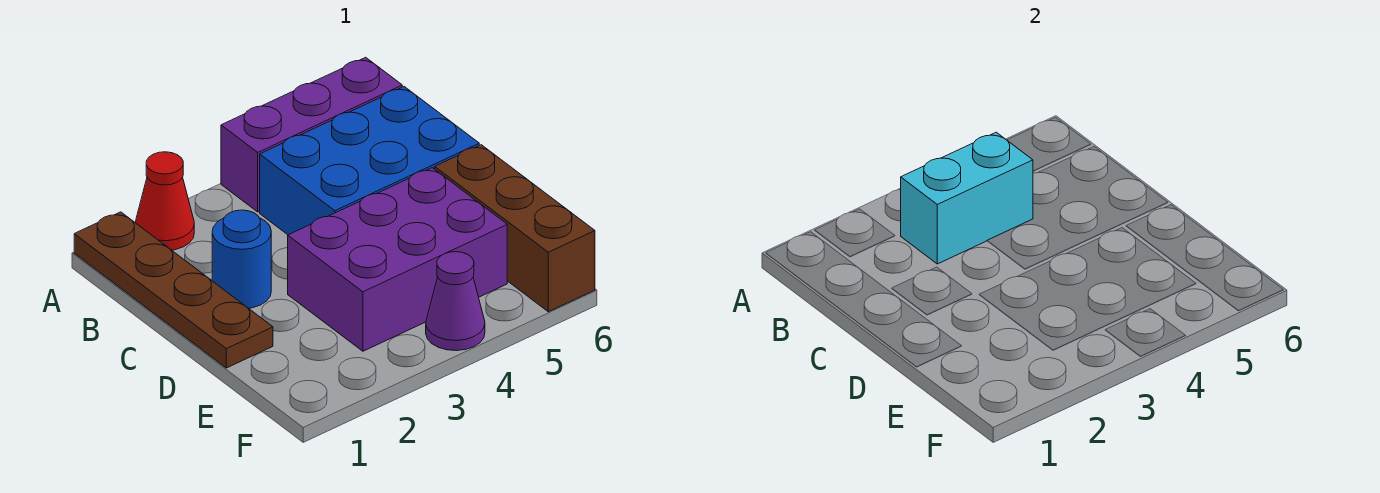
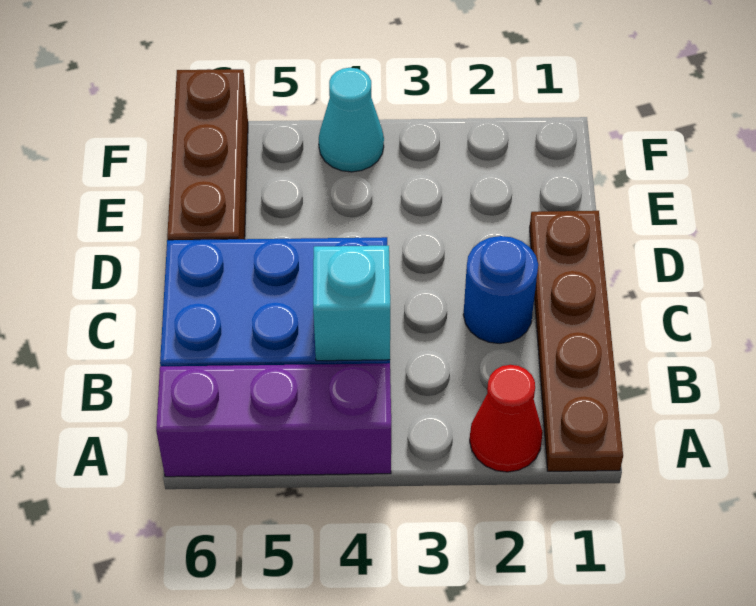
cyan brick B3:B4 level 2 -> cyan brick B4 level 2
purple brick D3:E5 level 1 -> none
purple cone F4 level 1 -> cyan cone F4 level 1

